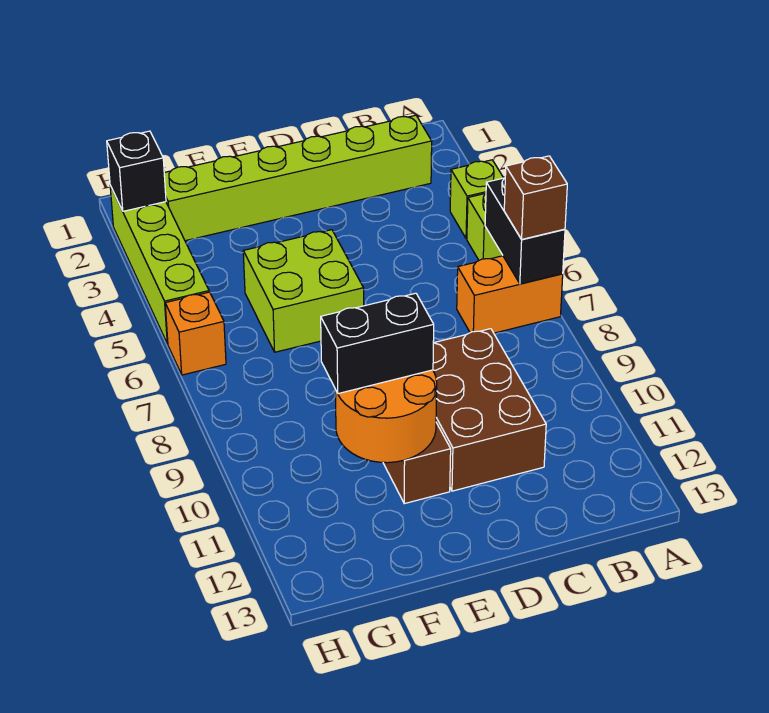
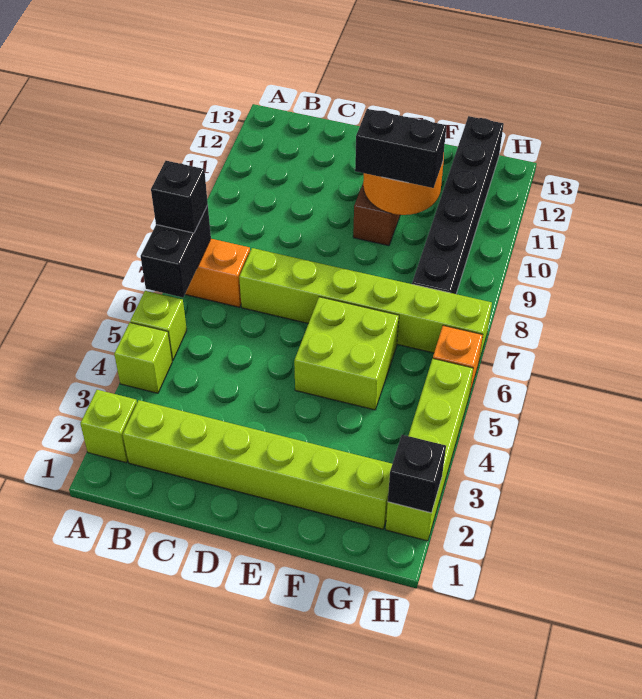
none -> lime brick A2 level 1
brown brick A7 level 3 -> black brick A7 level 3
none -> lime brick C7:H7 level 1
brown brick C9:D11 level 1 -> none
none -> black brick G8:G13 level 1

